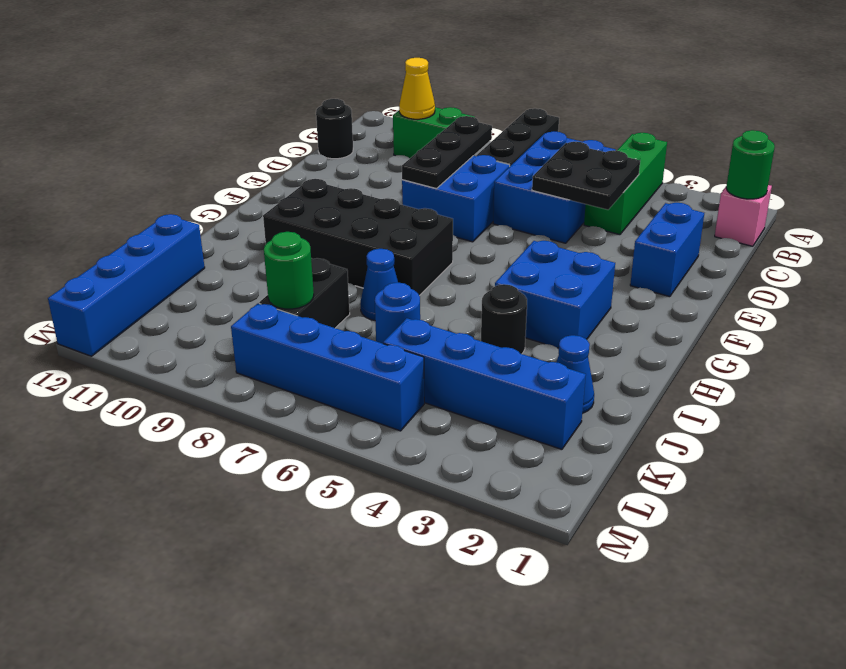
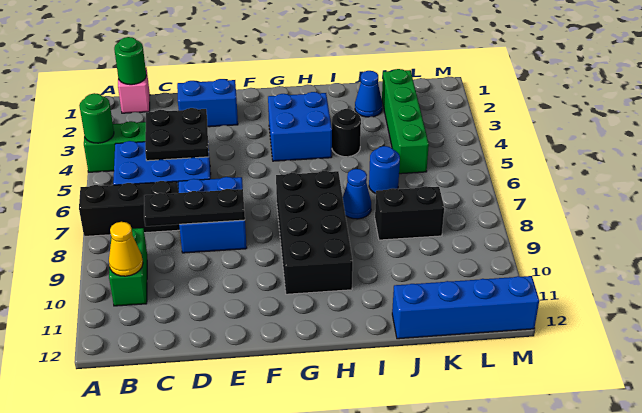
black round brick C12 level 1 -> none
blue brick K2:K5 level 1 -> green brick K2:K5 level 1
green round brick K8 level 2 -> green round brick A4 level 2
blue brick L5:L8 level 1 -> none

